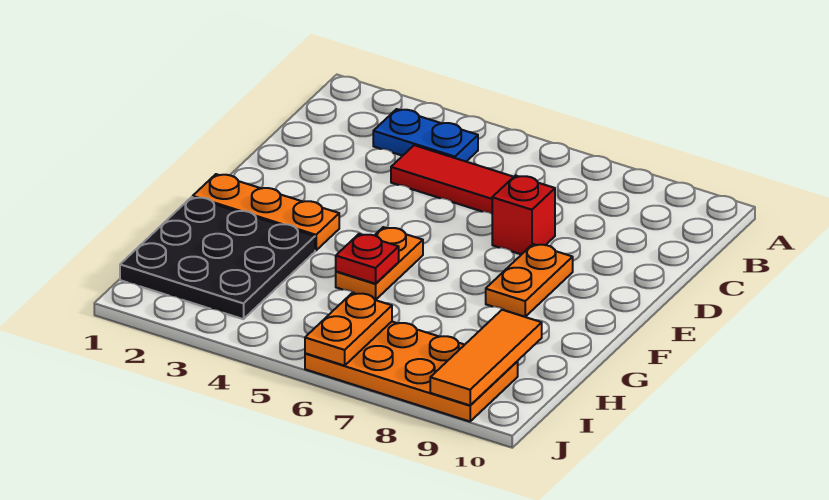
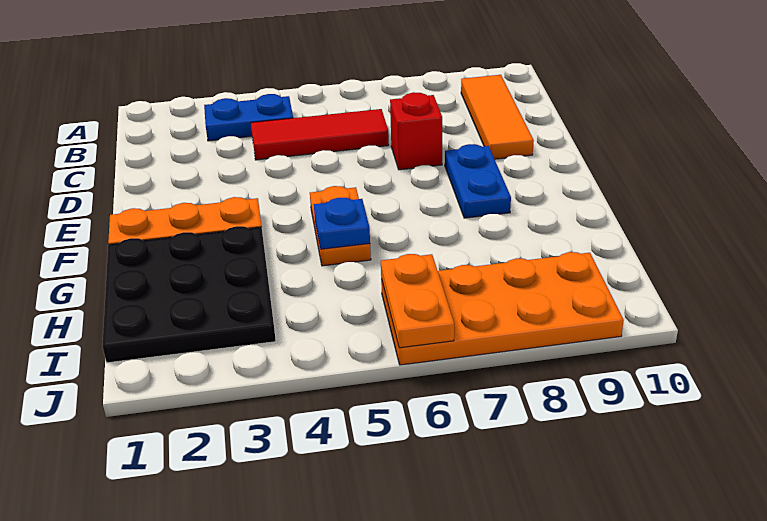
orange plate E8:F8 level 1 -> blue plate E8:F8 level 1
red plate G5 level 2 -> blue plate G5 level 2
orange tile H9:J9 level 2 -> orange tile B9:D9 level 1

